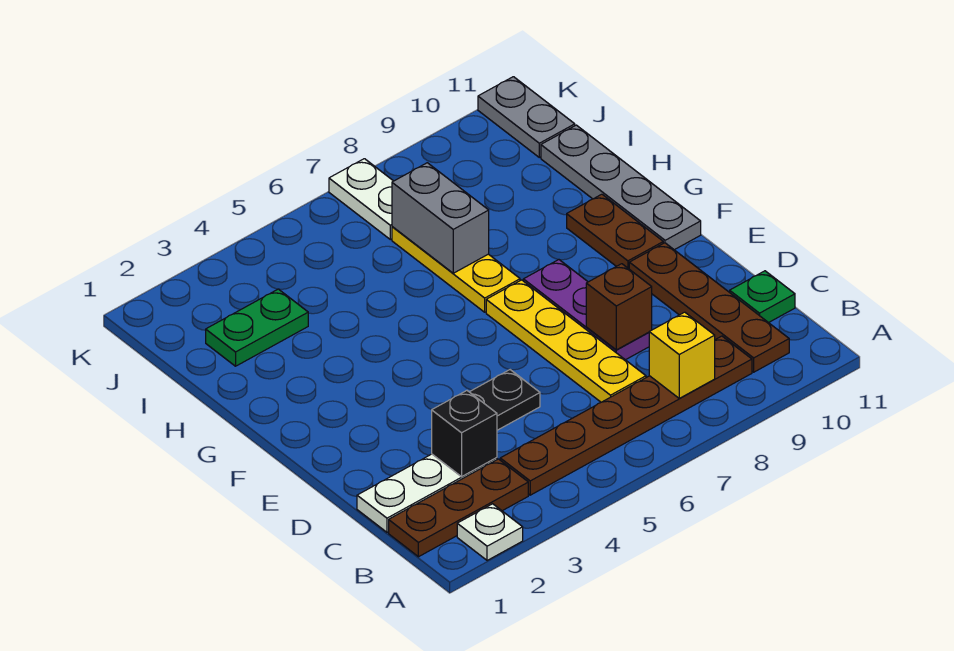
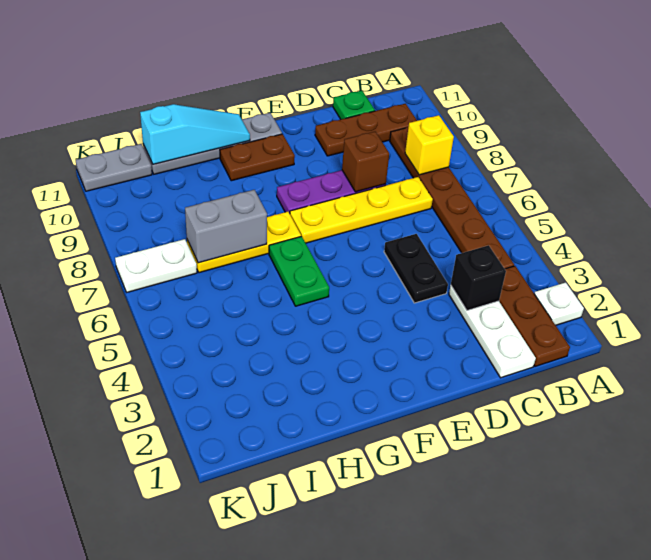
brown plate B10:E10 level 1 -> brown plate B10:D10 level 1
none -> cyan slope G11:I11 level 2 top I
green plate I2:I3 level 1 -> green plate G5:G6 level 1

